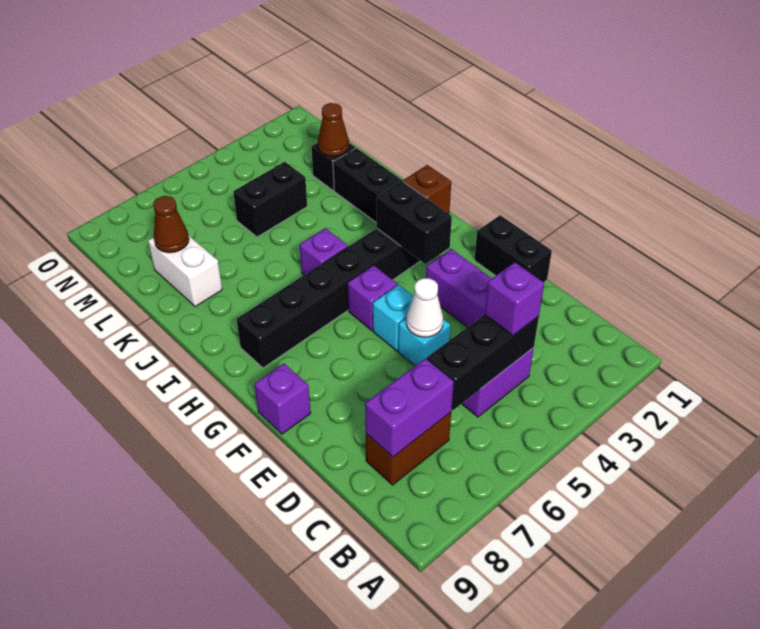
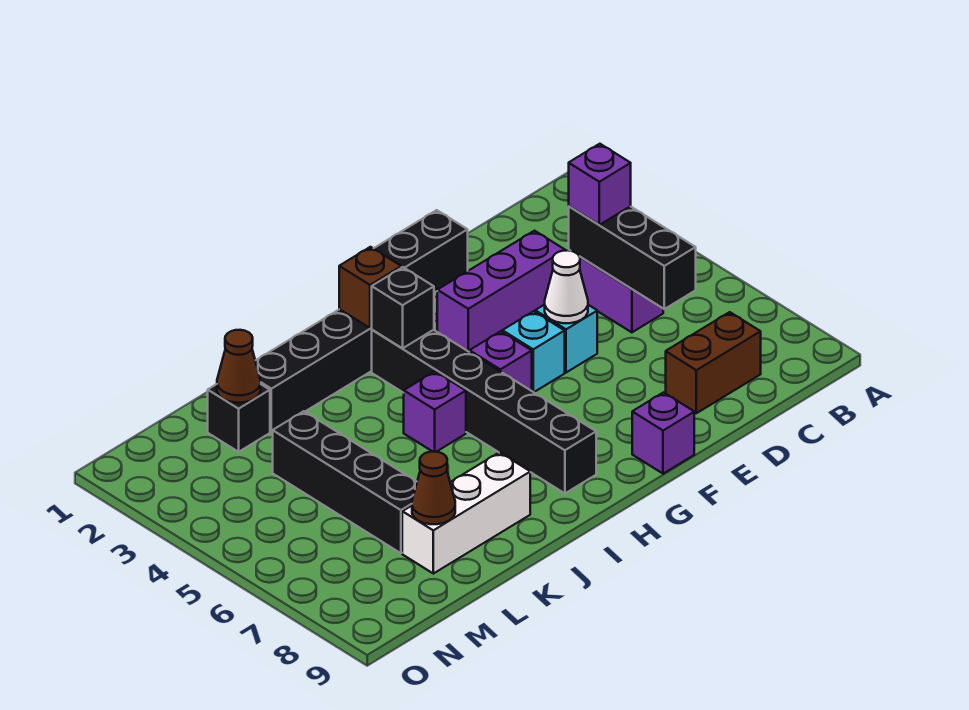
brown brick C7:C8 level 1 -> brown brick C8:D8 level 1
purple brick C7:C8 level 2 -> none
black brick G3:H3 level 2 -> black brick H3 level 2
white brick K8:L8 level 1 -> white brick J8:L8 level 1
black brick L4:L5 level 1 -> black brick L4:L7 level 1

